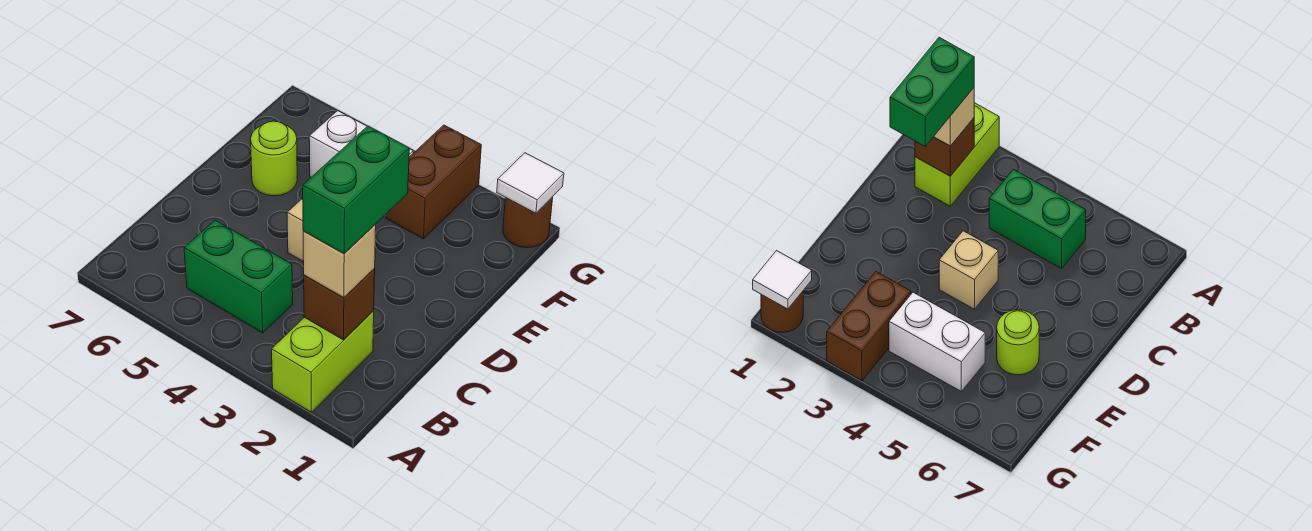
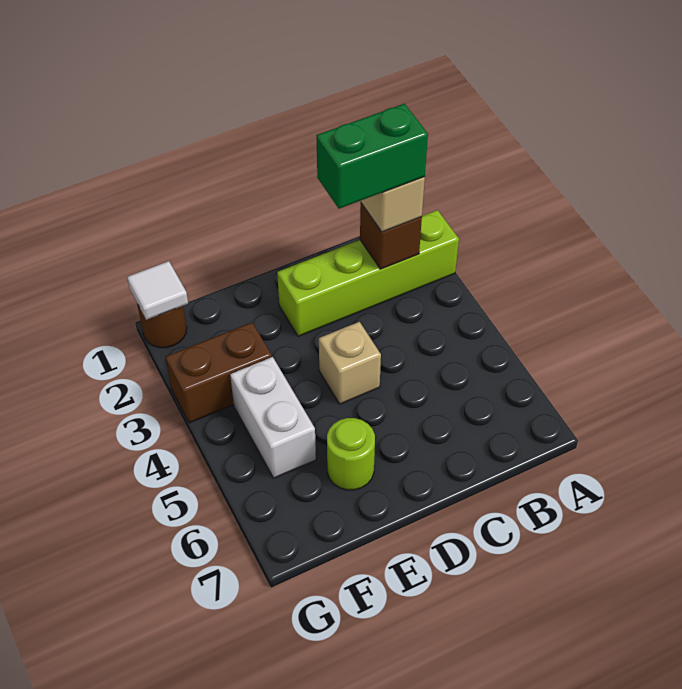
lime brick A2:B2 level 1 -> lime brick A2:D2 level 1
green brick B4:B5 level 1 -> none

